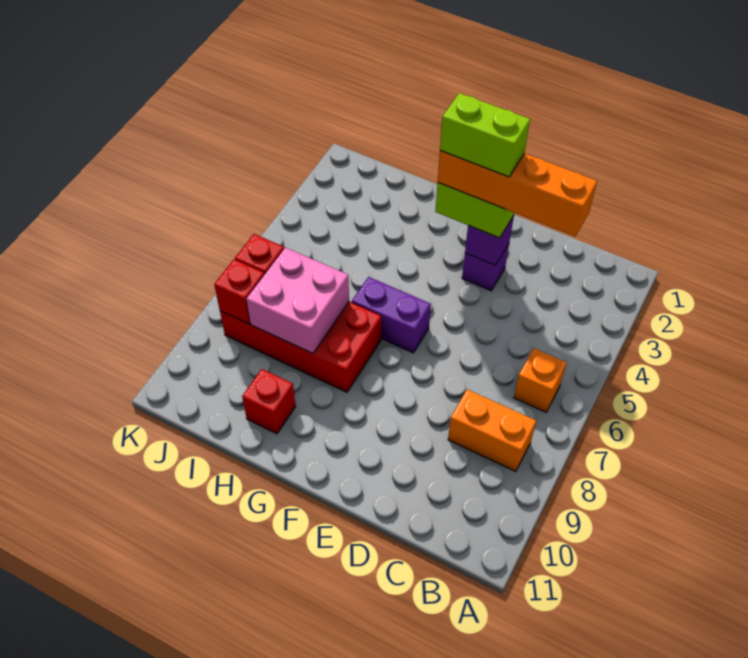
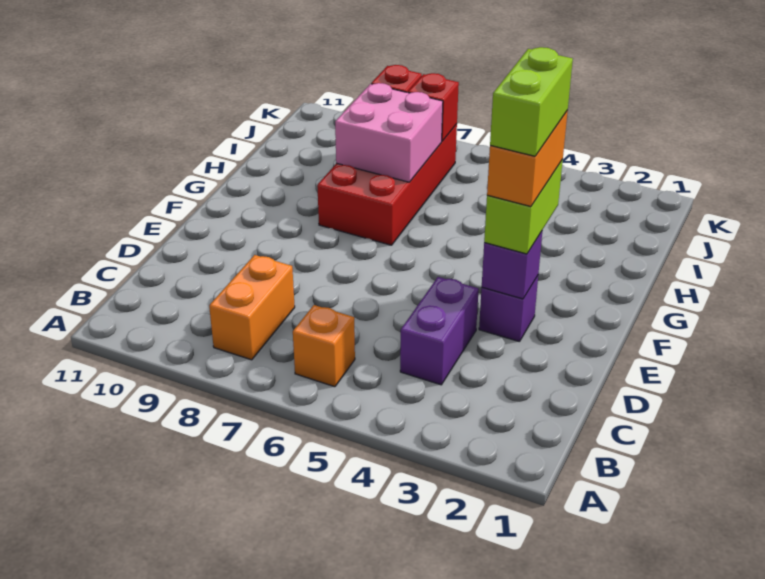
orange brick C3:F3 level 4 -> orange brick E3:F3 level 4
purple brick F6:G6 level 1 -> purple brick C4:D4 level 1
red brick H10 level 1 -> none

